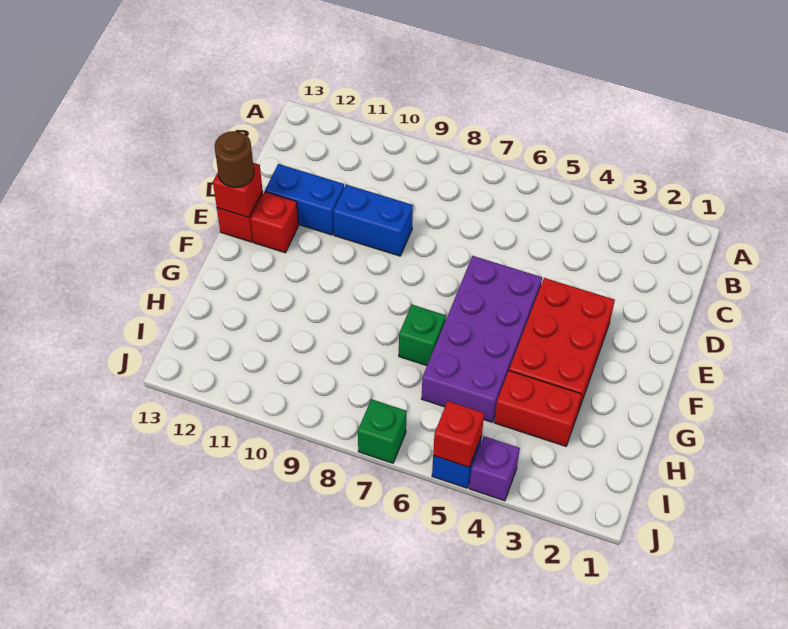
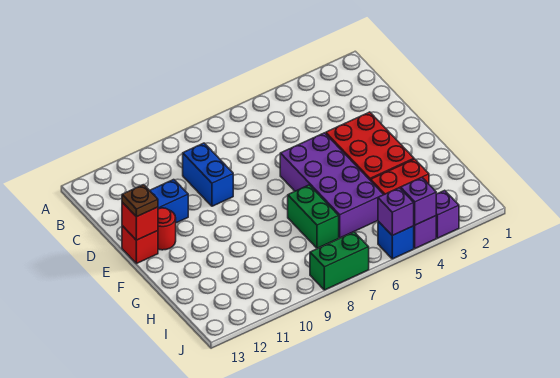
blue brick D9:D10 level 1 -> blue brick C9:D9 level 1
red brick E12 level 1 -> red round brick E12 level 1
brown round brick E13 level 3 -> brown plate E13 level 3
green brick G7 level 1 -> green brick G7:H7 level 1
none -> purple brick J3 level 1
none -> purple brick J4 level 2
red brick J5 level 2 -> purple brick J5 level 2
green brick J7 level 1 -> green brick J7:J8 level 1

